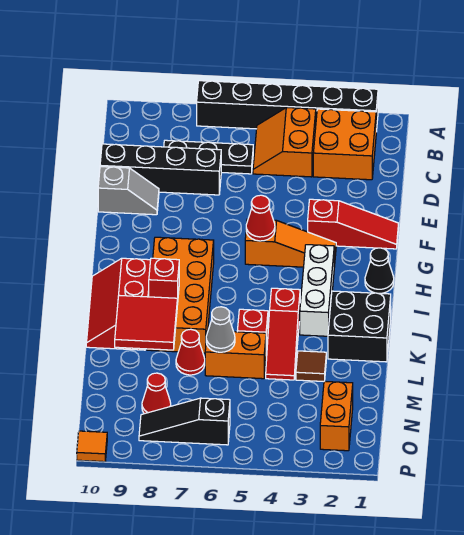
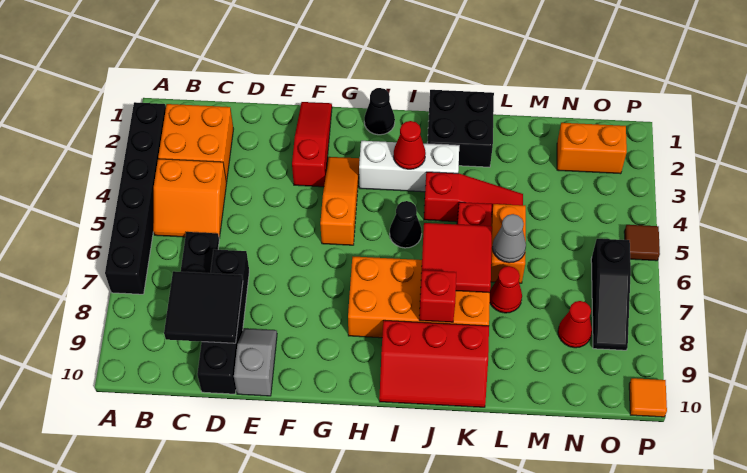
none -> black tile C8:D9 level 2
red cone G5 level 2 -> red cone I3 level 2
none -> black cone I5 level 1
red tile K8:L9 level 2 -> red tile J6:K7 level 2
brown tile L3 level 1 -> brown tile P5 level 1

